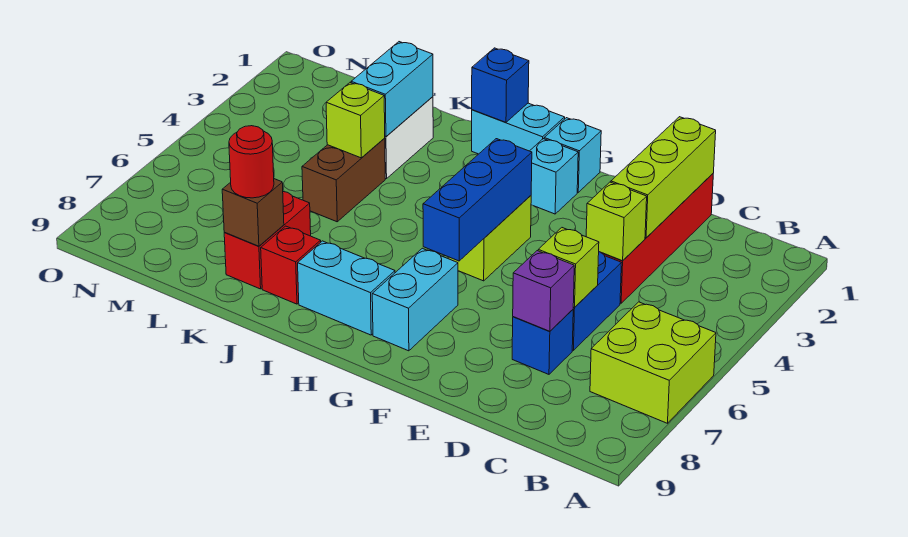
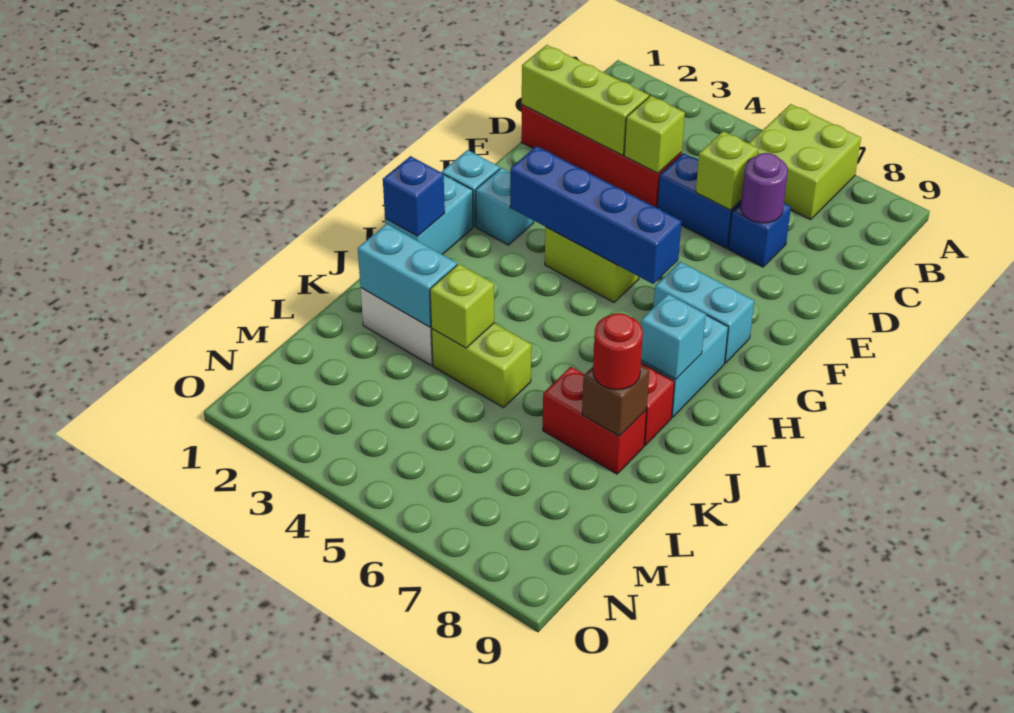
purple brick D7 level 2 -> purple round brick D7 level 2
blue brick G4:G6 level 2 -> blue brick G3:G6 level 2
none -> cyan brick I8 level 2
brown brick K4:K5 level 1 -> lime brick K4:K5 level 1

